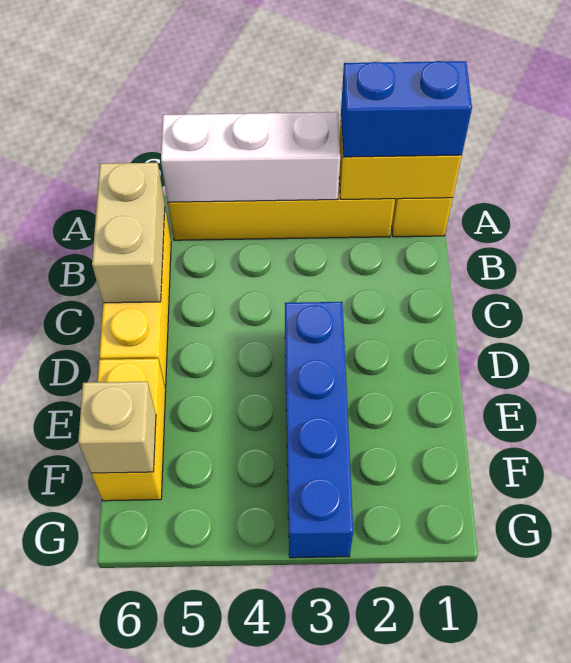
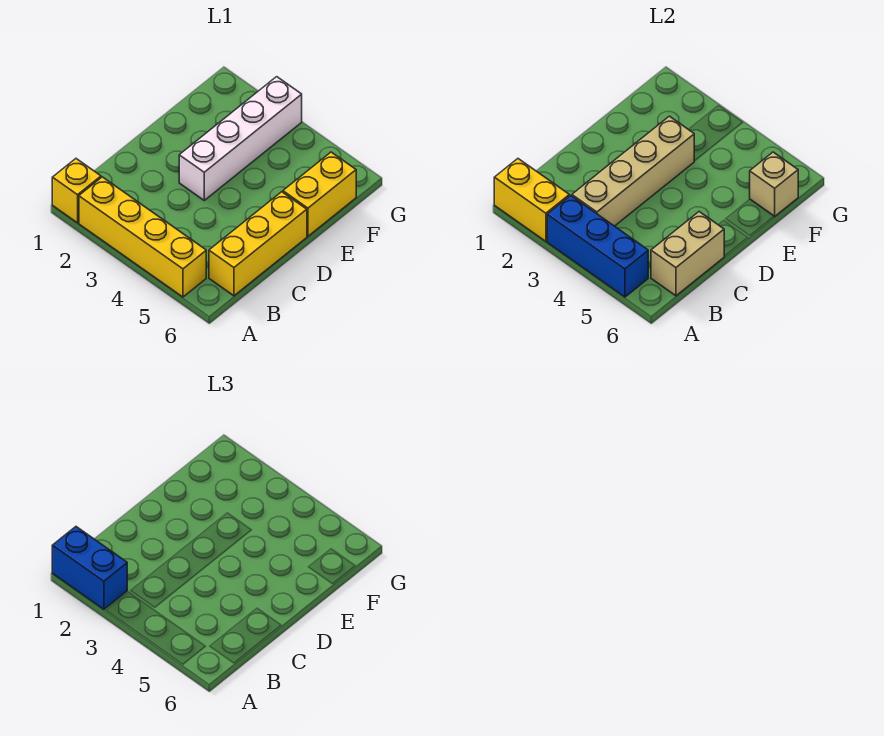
white brick A3:A5 level 2 -> blue brick A3:A5 level 2
none -> tan brick B3:E3 level 2
blue brick D3:G3 level 1 -> white brick D3:G3 level 1

